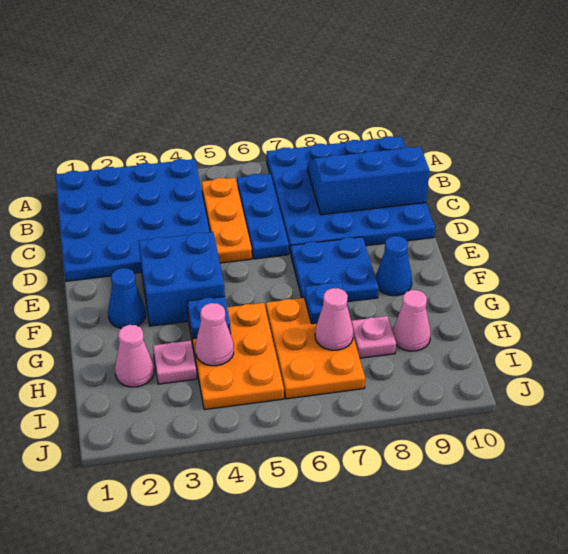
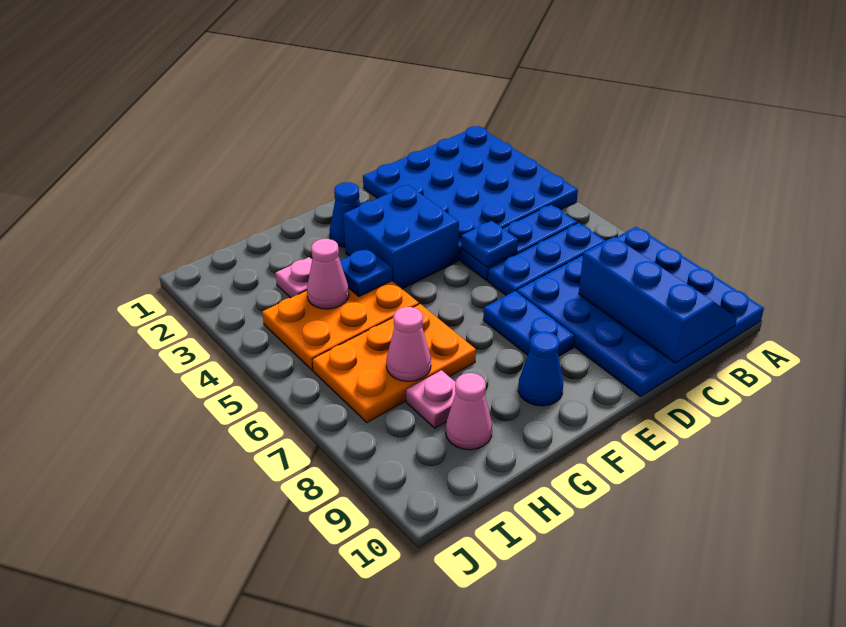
orange plate B5:D5 level 1 -> blue plate B5:D5 level 1
blue plate E7:F8 level 1 -> blue plate E7:E8 level 1
blue plate G7 level 2 -> blue plate D5 level 2
pink cone H2 level 1 -> none

